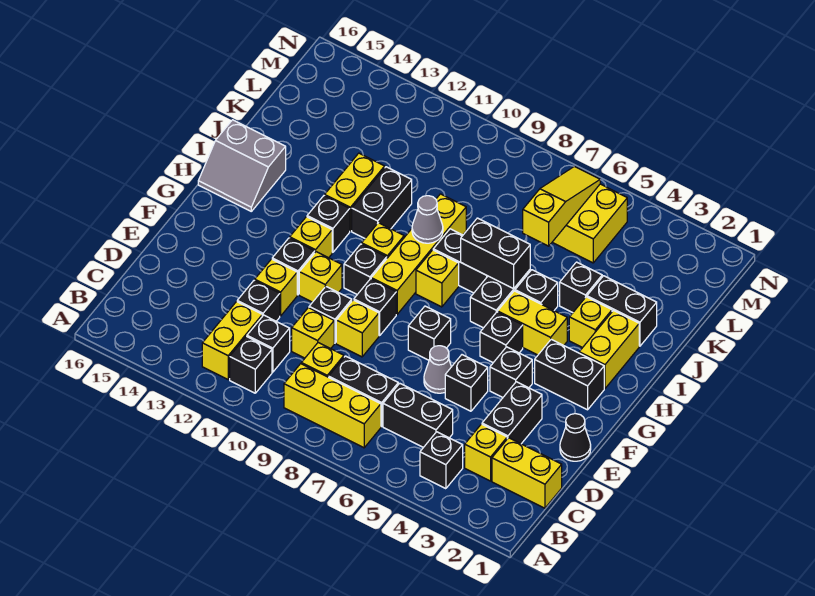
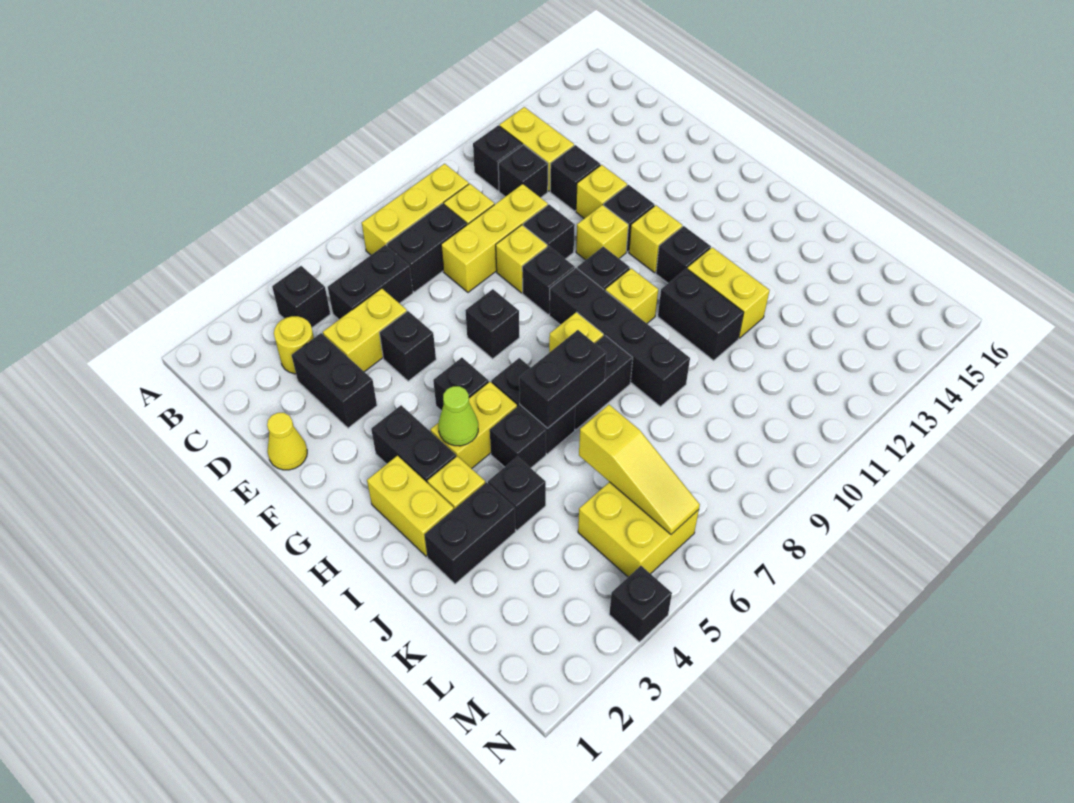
yellow brick C1:C2 level 1 -> yellow brick D4:D5 level 1
yellow brick C3 level 1 -> yellow round brick C3 level 1
yellow brick D10 level 1 -> yellow brick D8:D10 level 1
black cone E1 level 1 -> yellow cone E1 level 1
grey cone E6 level 1 -> none
black brick F4 level 1 -> black brick N4 level 1
black brick G2:G3 level 1 -> black brick G3:H3 level 1
yellow brick G9:J9 level 1 -> black brick G9:J9 level 1
none -> lime cone H4 level 2
grey slope H15:I16 level 1 top I -> none
grey cone I9 level 2 -> none

